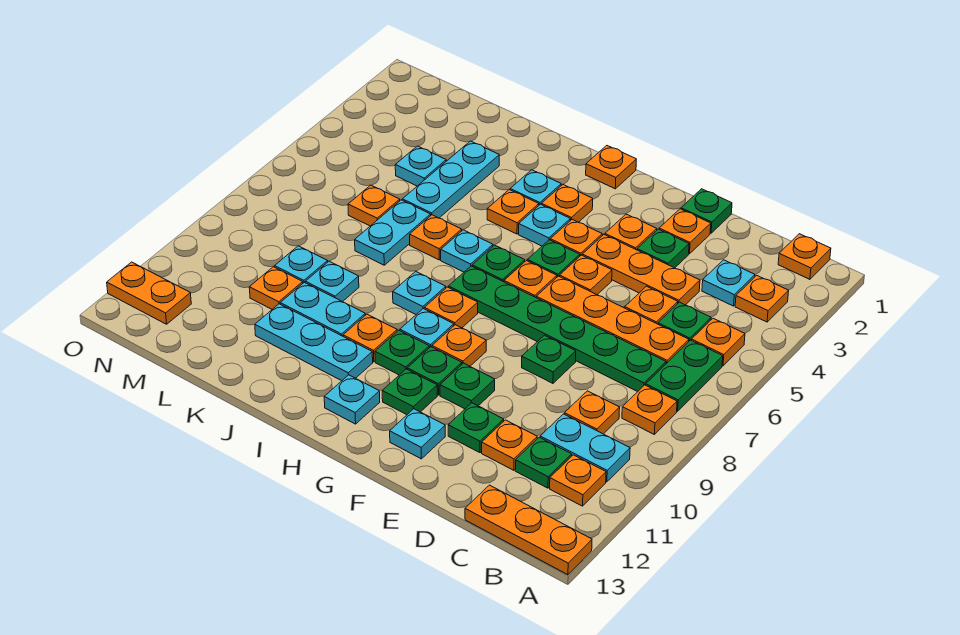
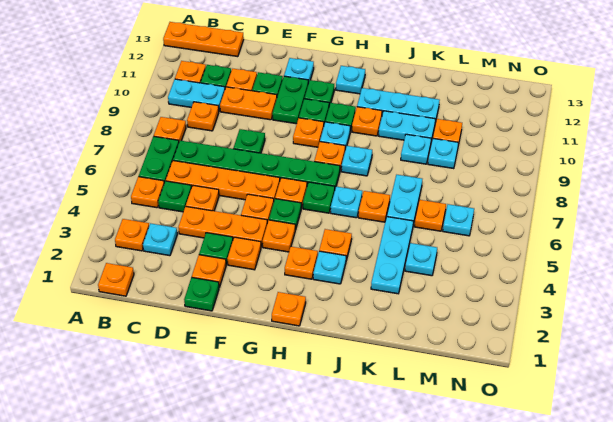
green plate F10 level 1 -> green plate F10:F11 level 1
cyan plate H4 level 1 -> cyan plate M6 level 1
orange plate N12:O12 level 1 -> orange plate D10:E10 level 1

